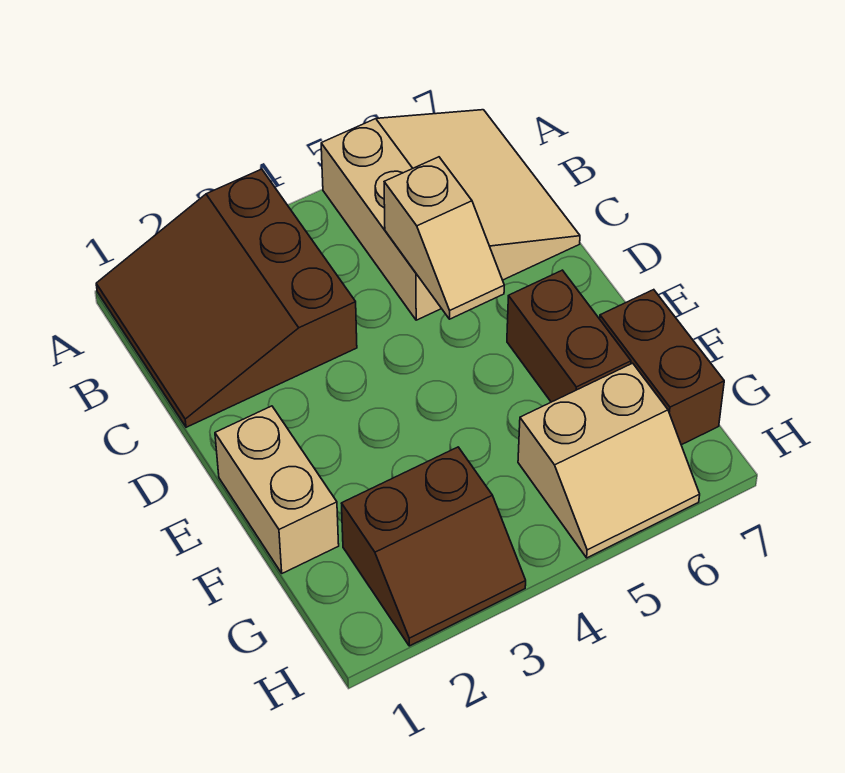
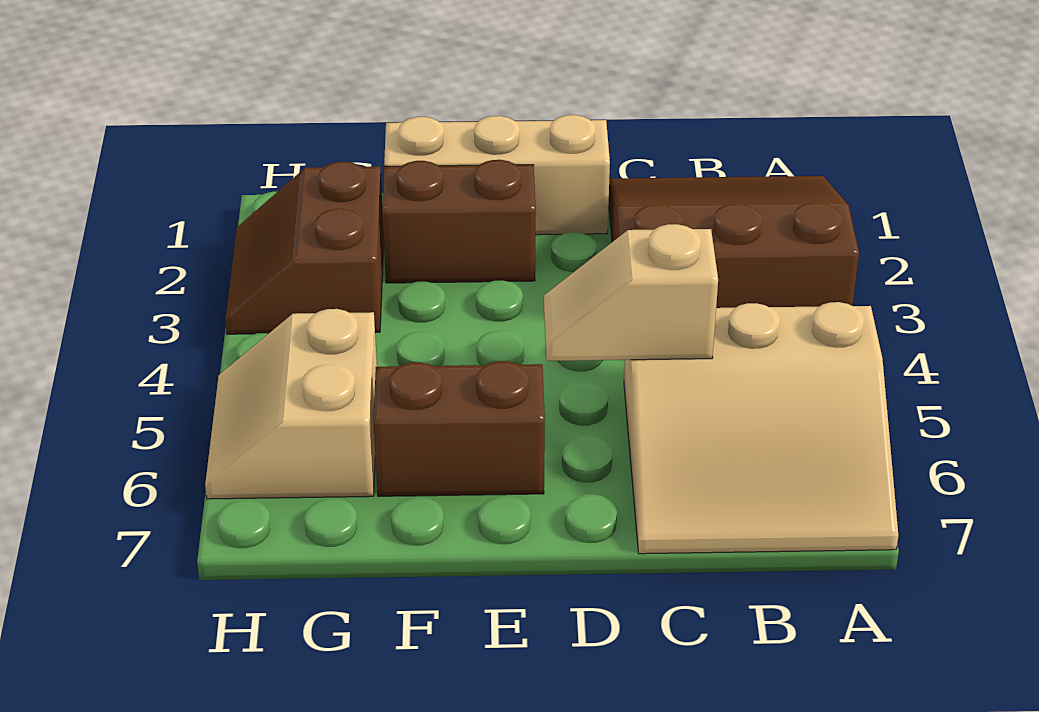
tan brick E1:F1 level 1 -> tan brick D1:F1 level 1
brown brick F7:G7 level 1 -> brown brick E2:F2 level 1

